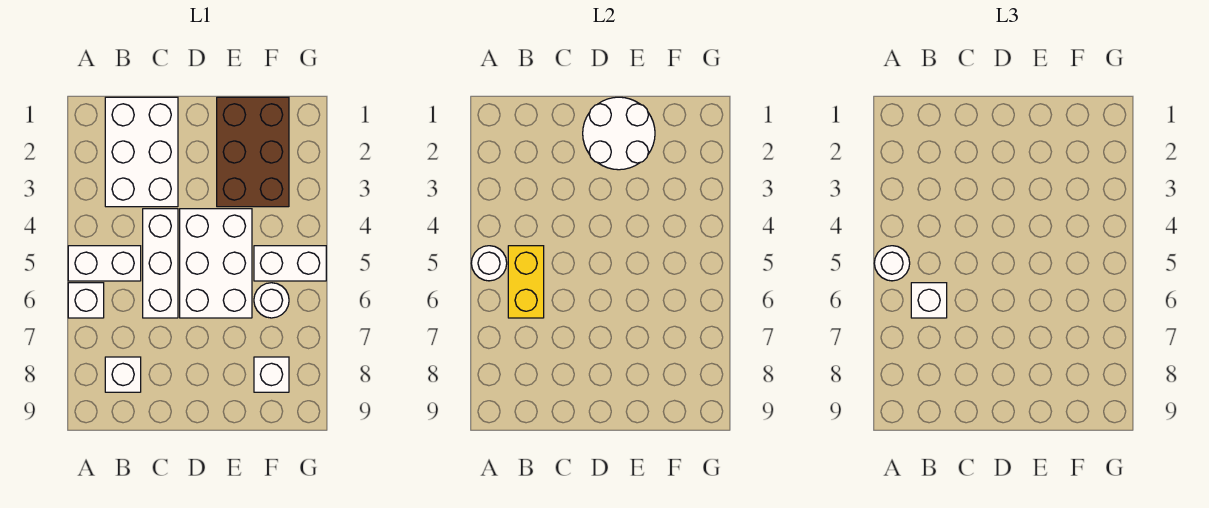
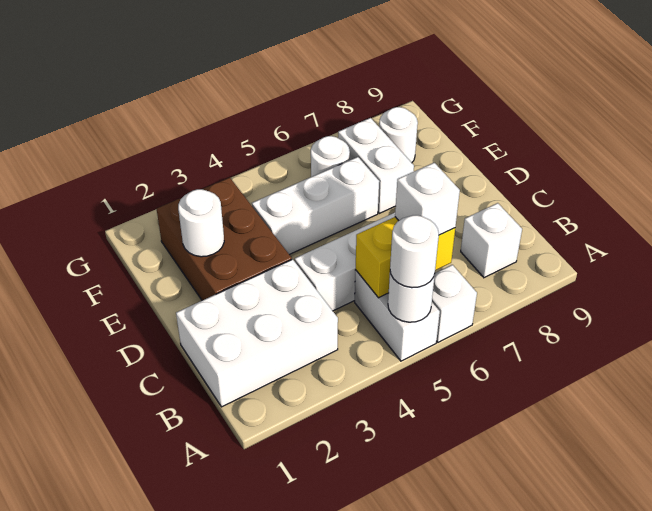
white round brick D1:E2 level 2 -> white round brick E2 level 2
white brick D4:E6 level 1 -> white brick E4:E6 level 1
brown brick E1:F3 level 1 -> brown brick D2:F3 level 1
white brick F5:G5 level 1 -> white brick E7:F7 level 1
white brick F8 level 1 -> white round brick F8 level 1

